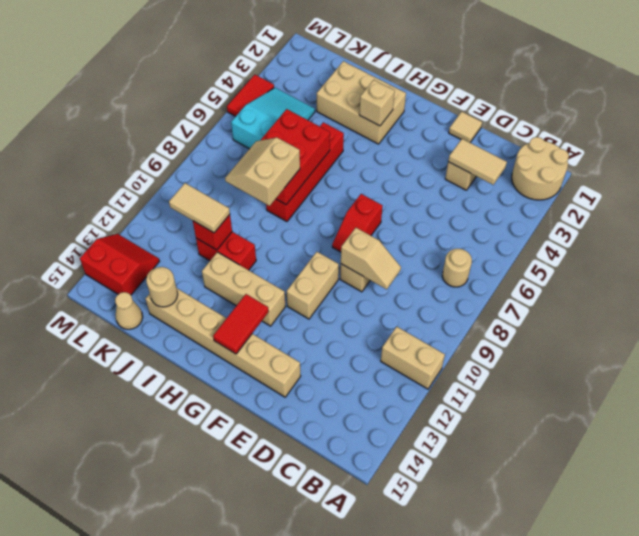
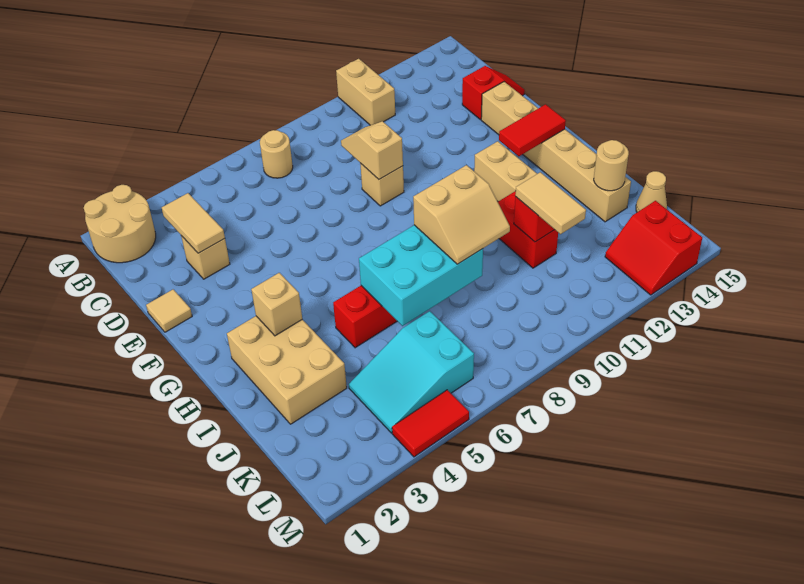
red slope F7:F8 level 1 top 7 -> red slope D14:D15 level 1 top 14
tan brick F10:F11 level 1 -> none
red brick I6:J8 level 2 -> cyan brick I6:J8 level 2

